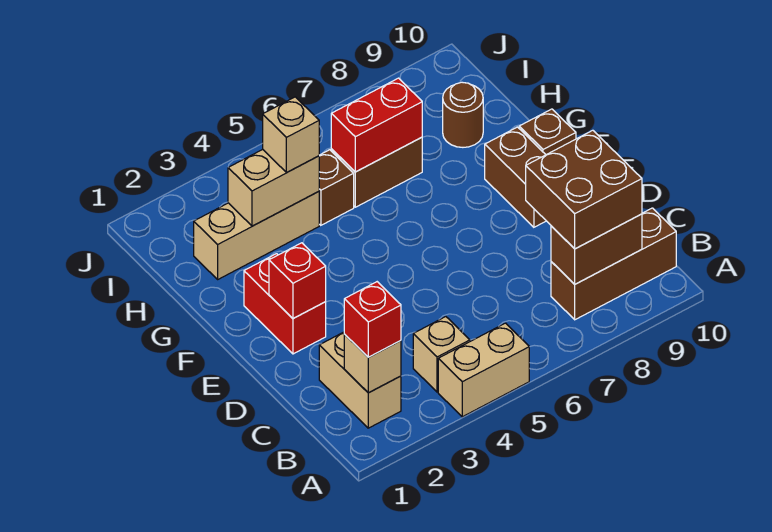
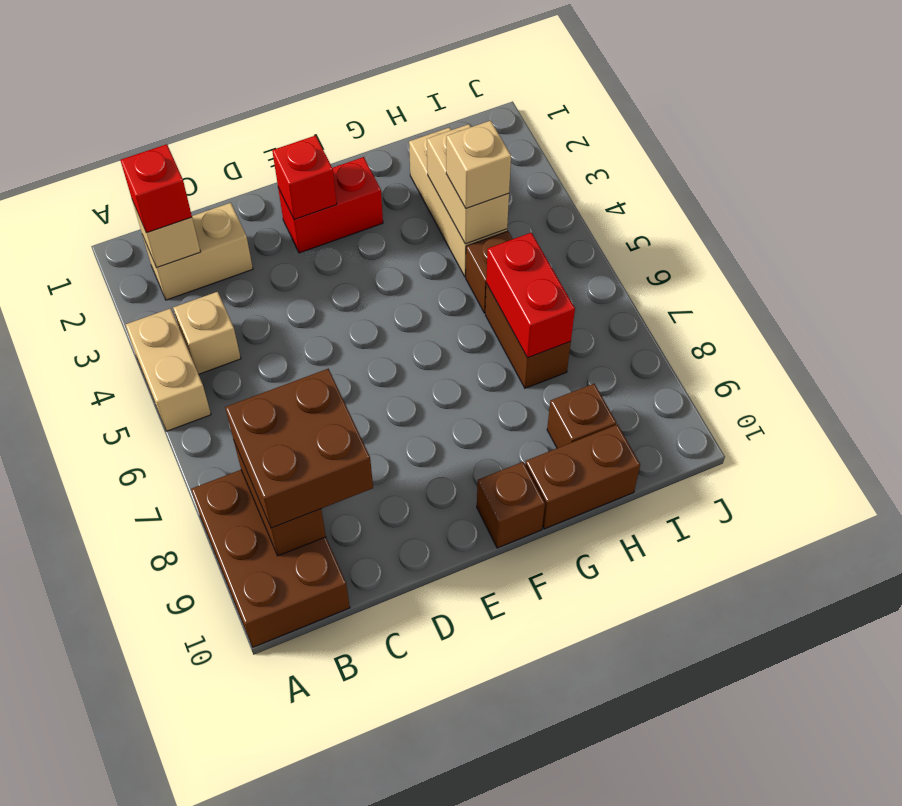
brown brick B8:B10 level 1 -> brown brick A8:B10 level 1
brown brick E9:F9 level 1 -> brown brick G10:H10 level 1
brown round brick H9 level 1 -> brown brick H9 level 1

